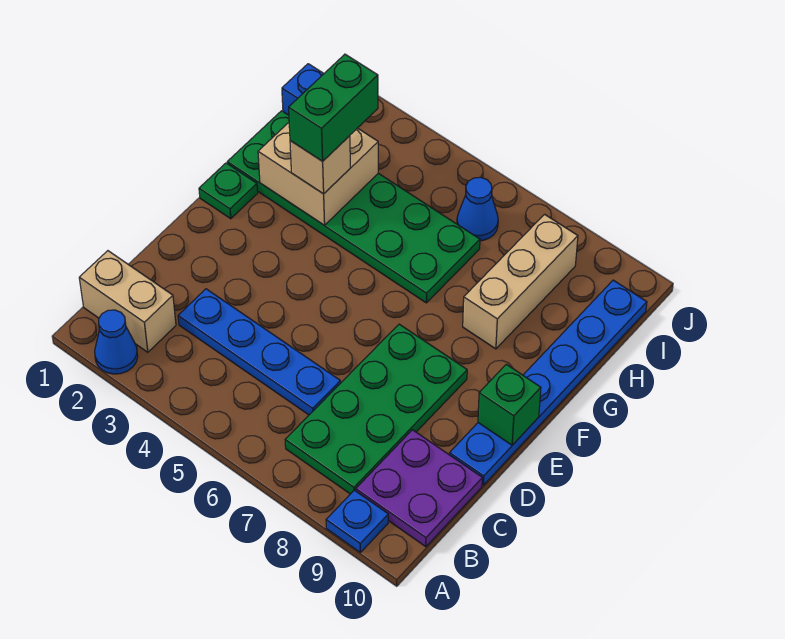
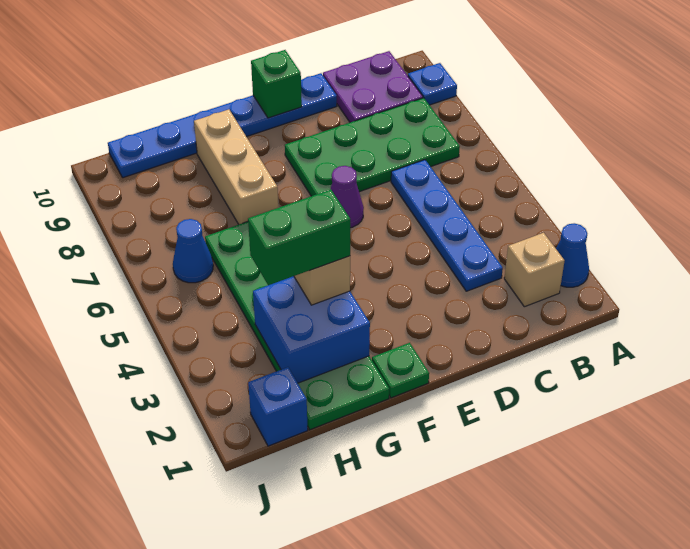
tan brick B1:B2 level 1 -> tan brick B2 level 1
none -> purple cone E6 level 1
tan brick G2:H3 level 2 -> blue brick G2:H3 level 2
tan brick G8:I8 level 1 -> tan brick G7:G9 level 1

